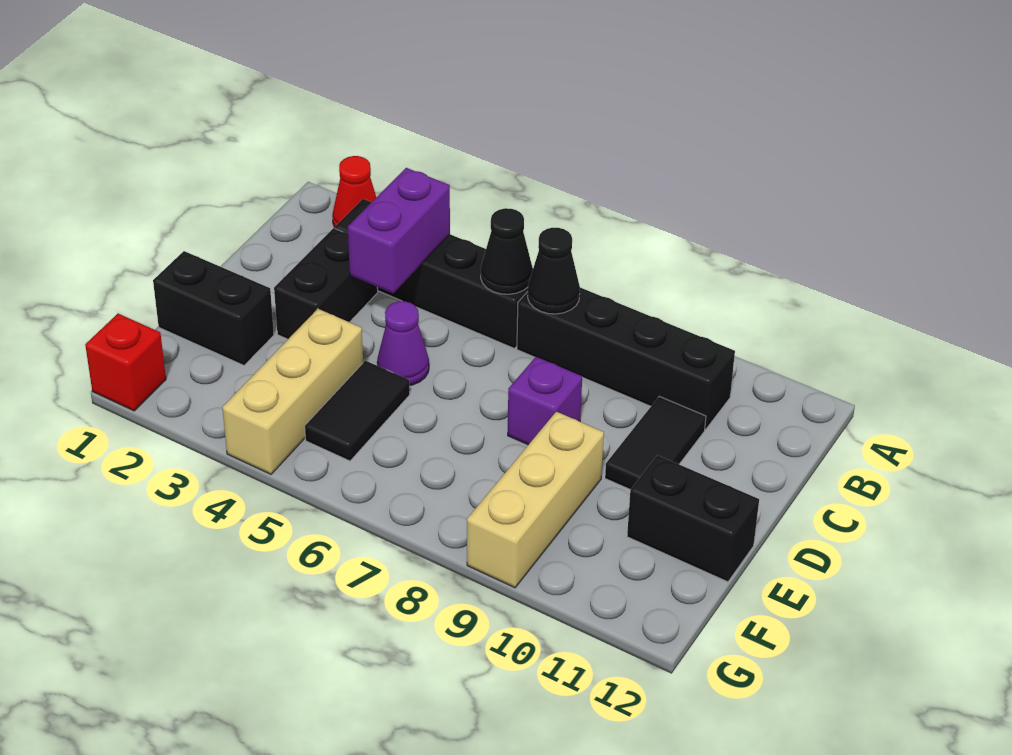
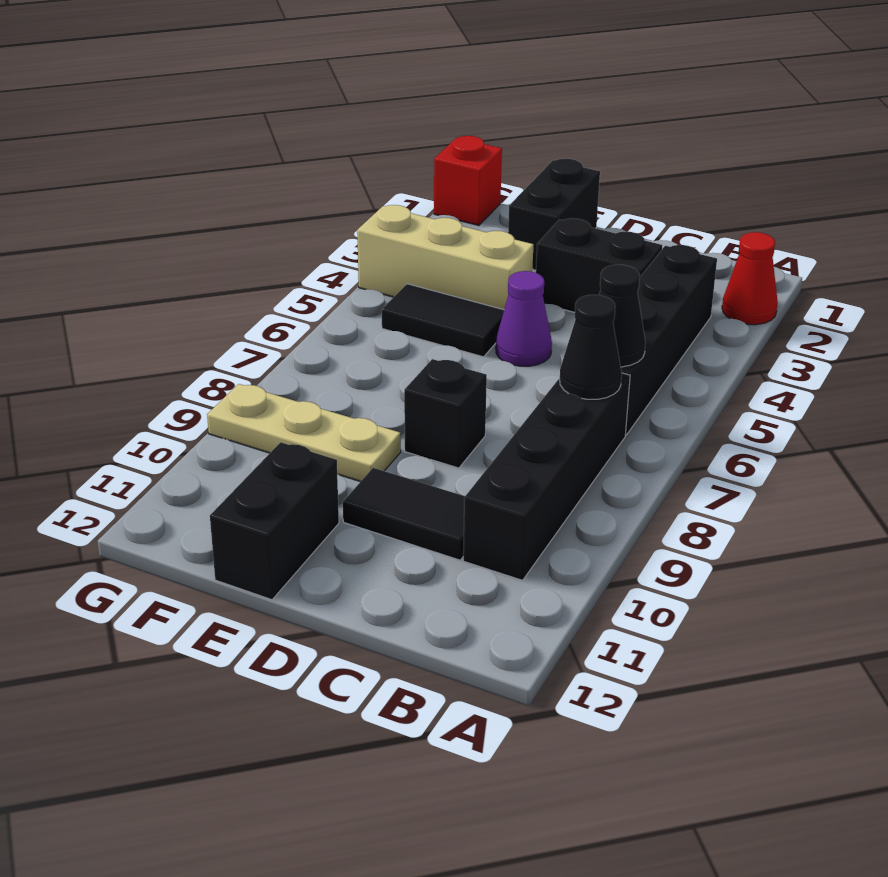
purple brick B4:C4 level 2 -> none
purple brick D8 level 1 -> black brick D8 level 1
tan brick E9:G9 level 1 -> tan plate E9:G9 level 1

